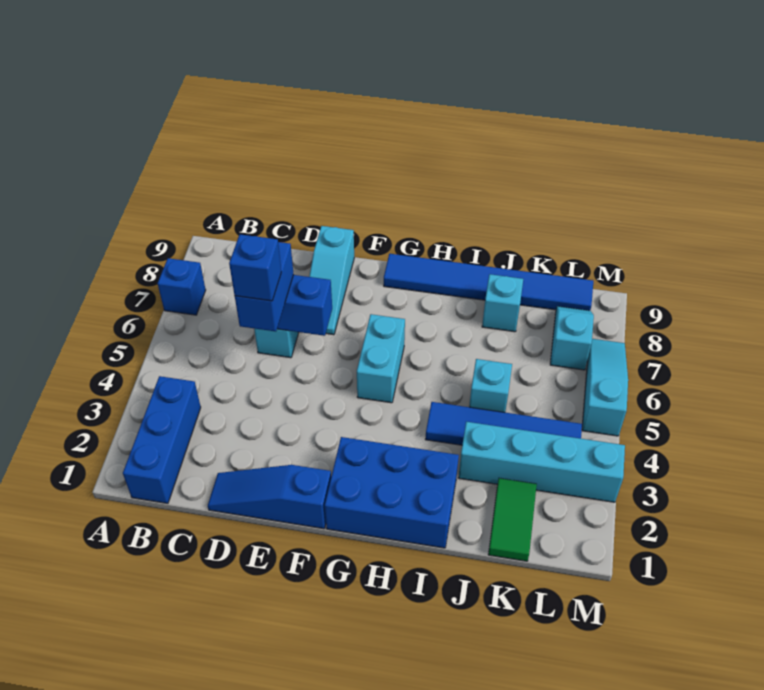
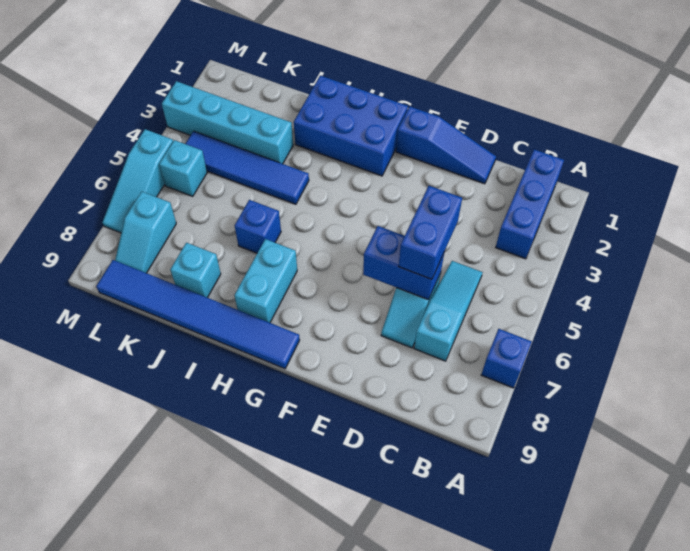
blue brick D5 level 4 -> blue brick I6 level 1
cyan slope E7:E9 level 1 top 9 -> cyan slope C5:C7 level 1 top 7
cyan brick G5:G6 level 1 -> cyan brick H7:H8 level 1
cyan brick J5 level 1 -> cyan brick L5 level 1
green tile K1:K2 level 1 -> none

